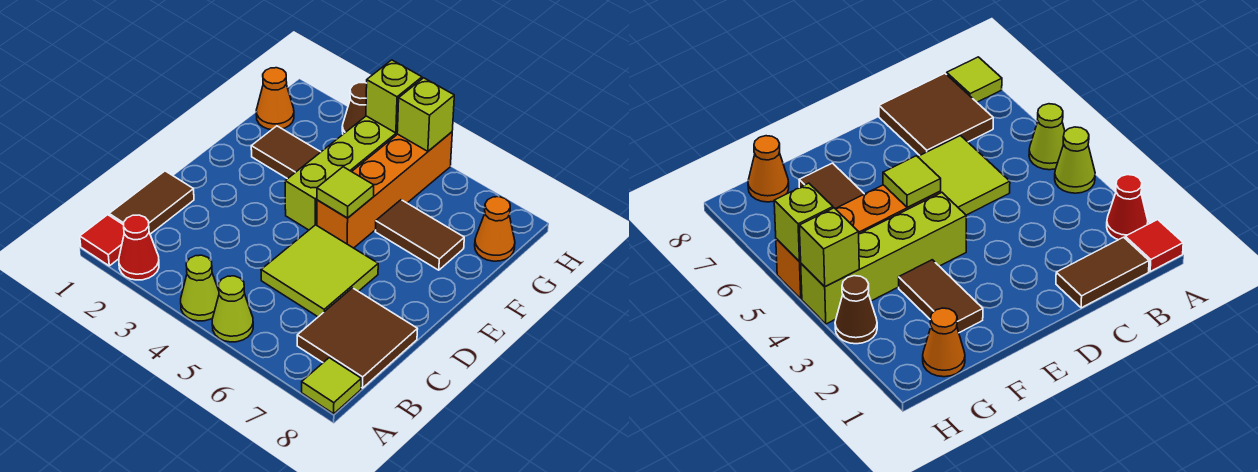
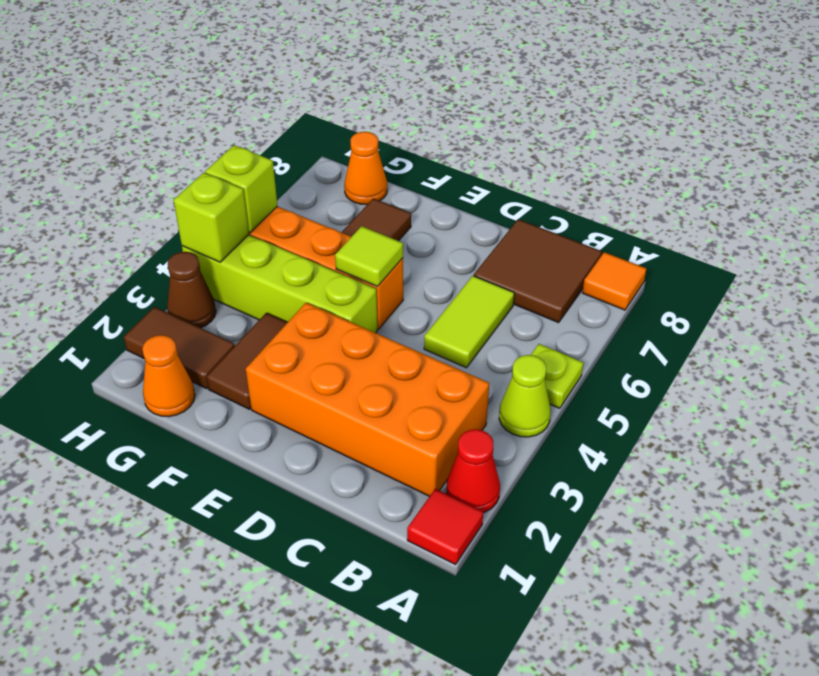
lime cone A5 level 1 -> lime plate A5 level 1
lime tile A8 level 1 -> orange tile A8 level 1
brown tile B1:C1 level 1 -> brown tile G2:H2 level 1
none -> orange brick B2:E3 level 1
lime tile C5:D6 level 1 -> lime tile C5:C6 level 1

